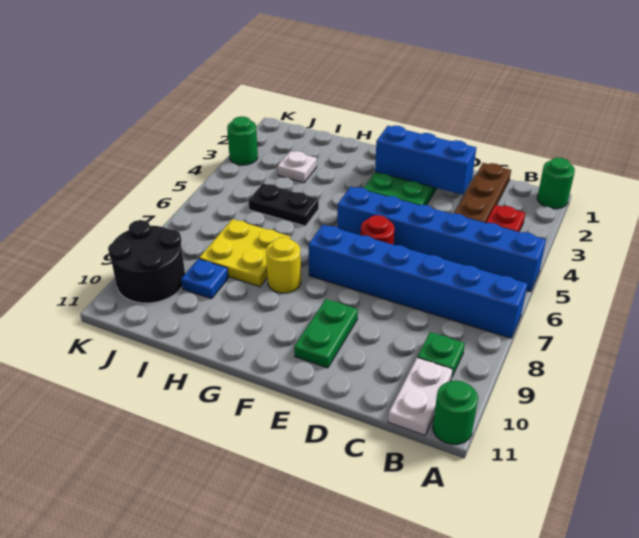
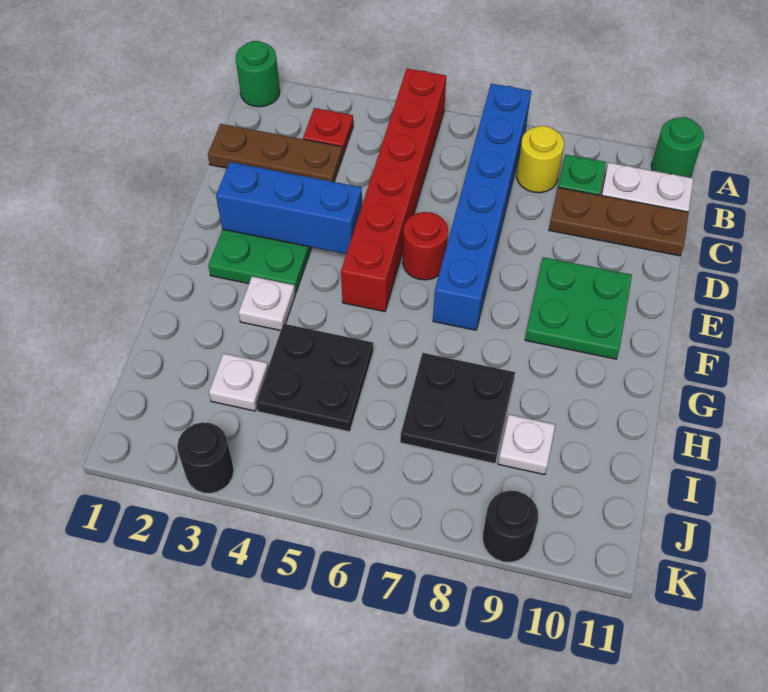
blue brick A5:F5 level 1 -> red brick A5:F5 level 1
none -> brown plate C9:C11 level 1
blue brick D2:F2 level 2 -> blue brick E2:E4 level 2
green plate E9:E10 level 1 -> green plate E9:F10 level 1
none -> white plate G3 level 1
yellow round brick G8 level 1 -> yellow round brick B8 level 1
black plate H5:I5 level 1 -> black plate H4:I5 level 1
yellow plate H7:I8 level 1 -> black plate H7:I8 level 1
blue plate I9 level 1 -> white plate I9 level 1
black round brick J9:K10 level 1 -> black round brick K9 level 1
green round brick K3 level 1 -> black round brick K3 level 1

